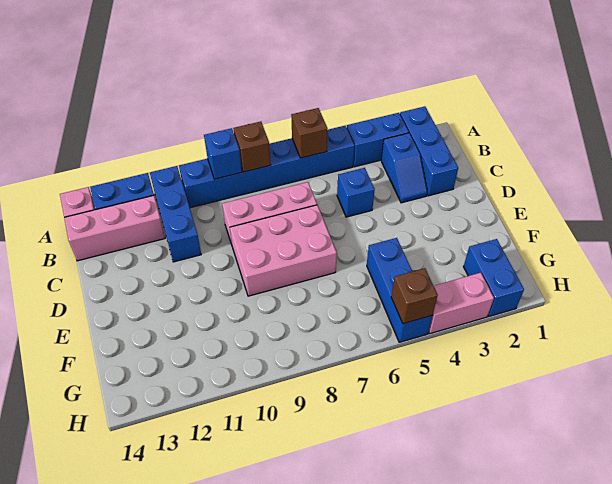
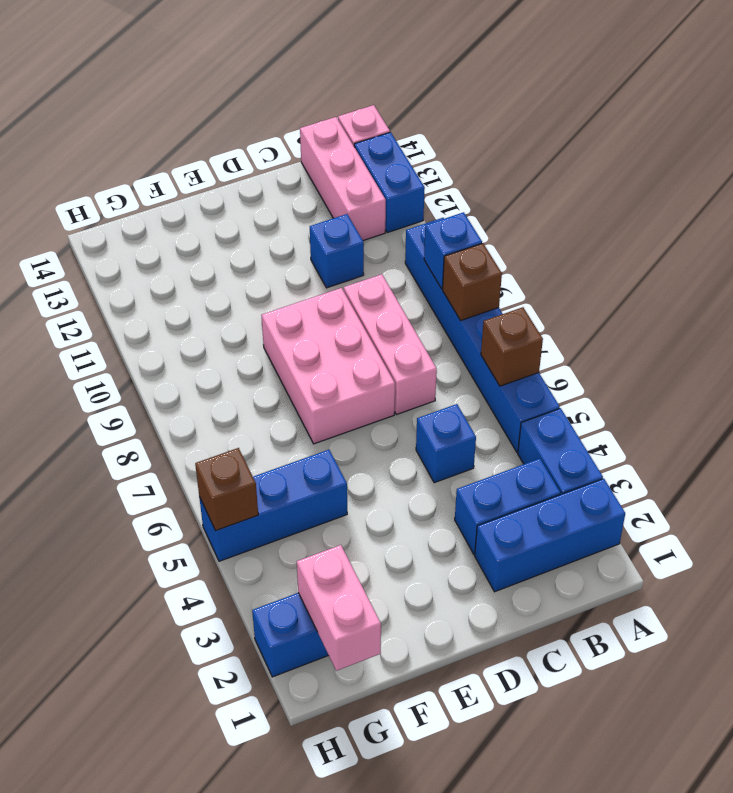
blue brick A11:C11 level 1 -> blue brick C11 level 1
blue slope B3:C3 level 1 top B -> blue brick B3:C3 level 1
pink brick H3:H4 level 1 -> pink brick G1:G2 level 2

